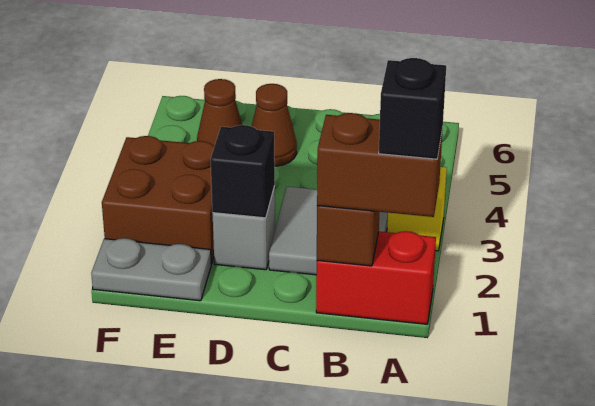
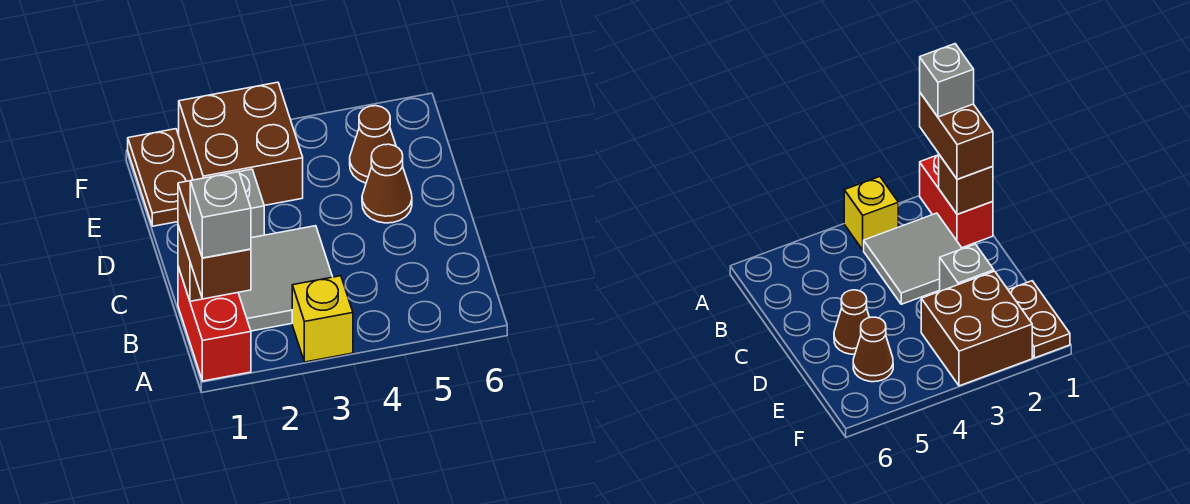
black brick A1 level 4 -> grey brick A1 level 4
black brick D2 level 2 -> none
grey plate E1:F1 level 1 -> brown plate E1:F1 level 1

